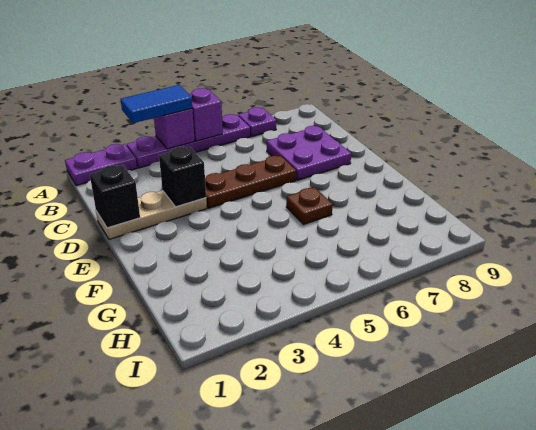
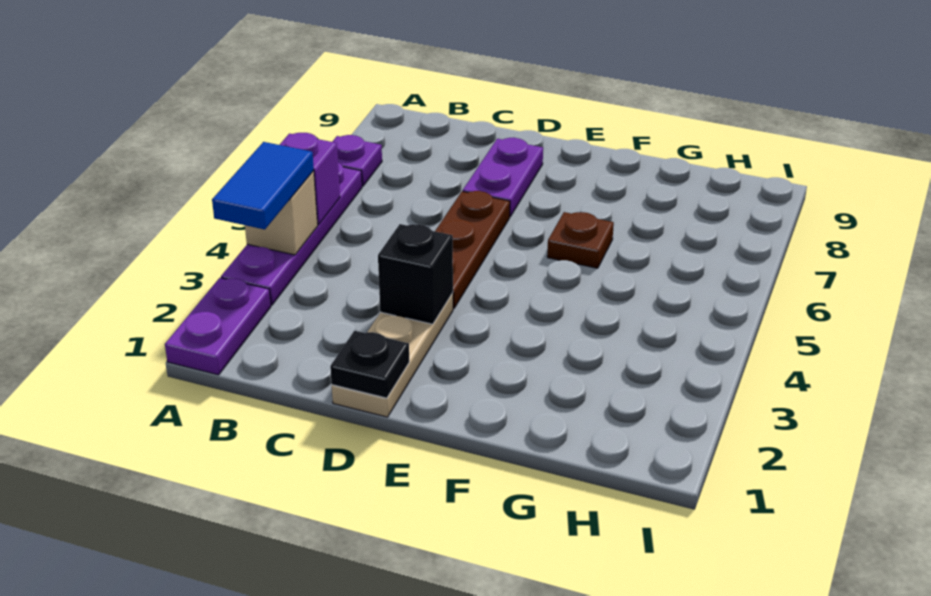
purple brick A4 level 2 -> tan brick A4 level 2
purple plate C7:D8 level 1 -> purple plate D7:D8 level 1
black brick D1 level 2 -> black plate D1 level 2

